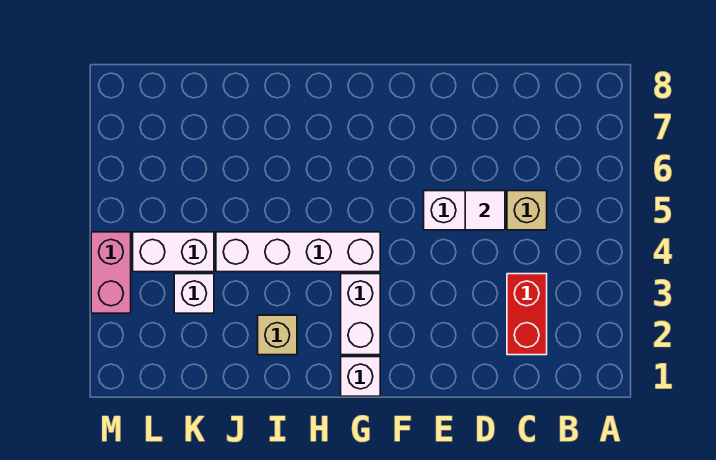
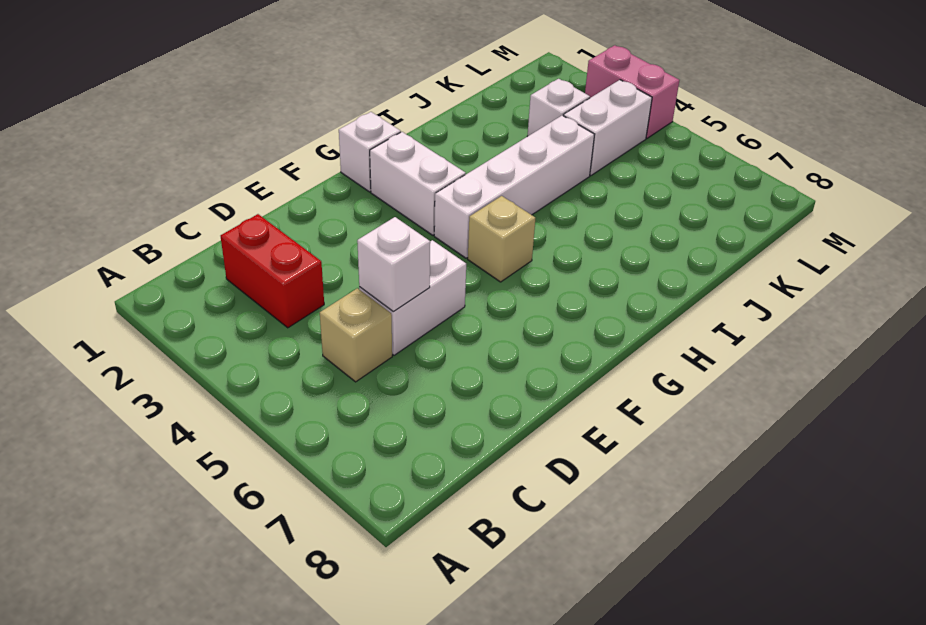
white tile D5 level 2 -> white brick D5 level 2
tan brick I2 level 1 -> tan brick G5 level 1

